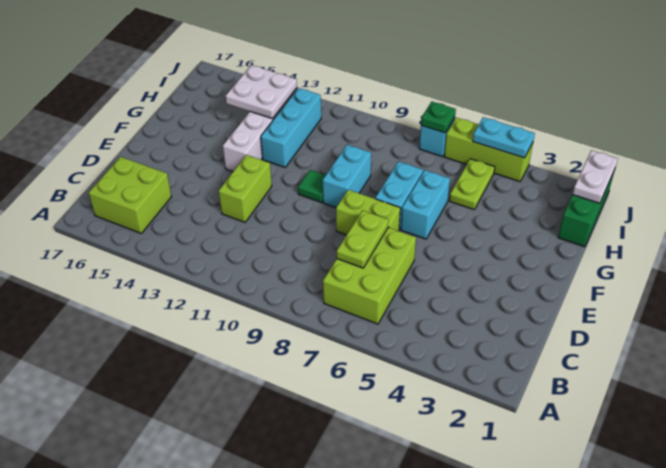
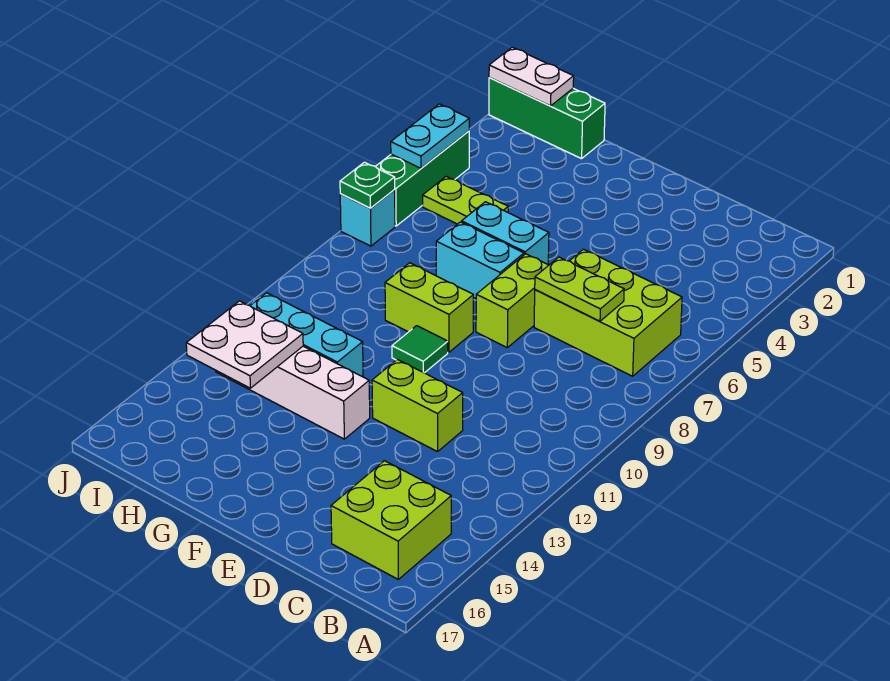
cyan brick F9:G9 level 1 -> lime brick F9:G9 level 1
lime brick J4:J6 level 1 -> green brick J4:J6 level 1

